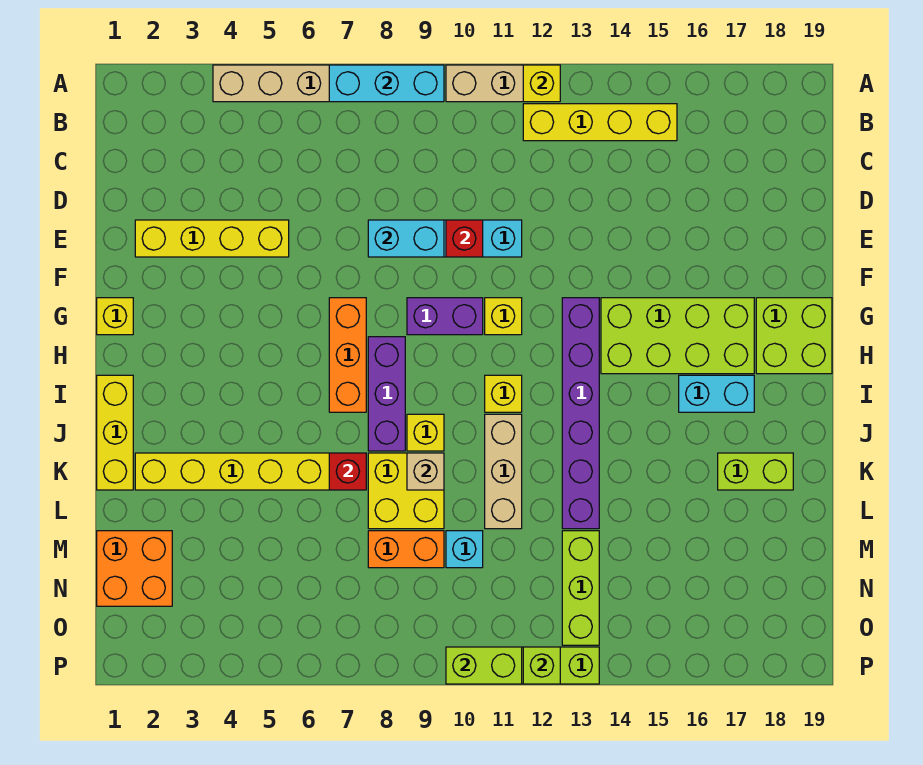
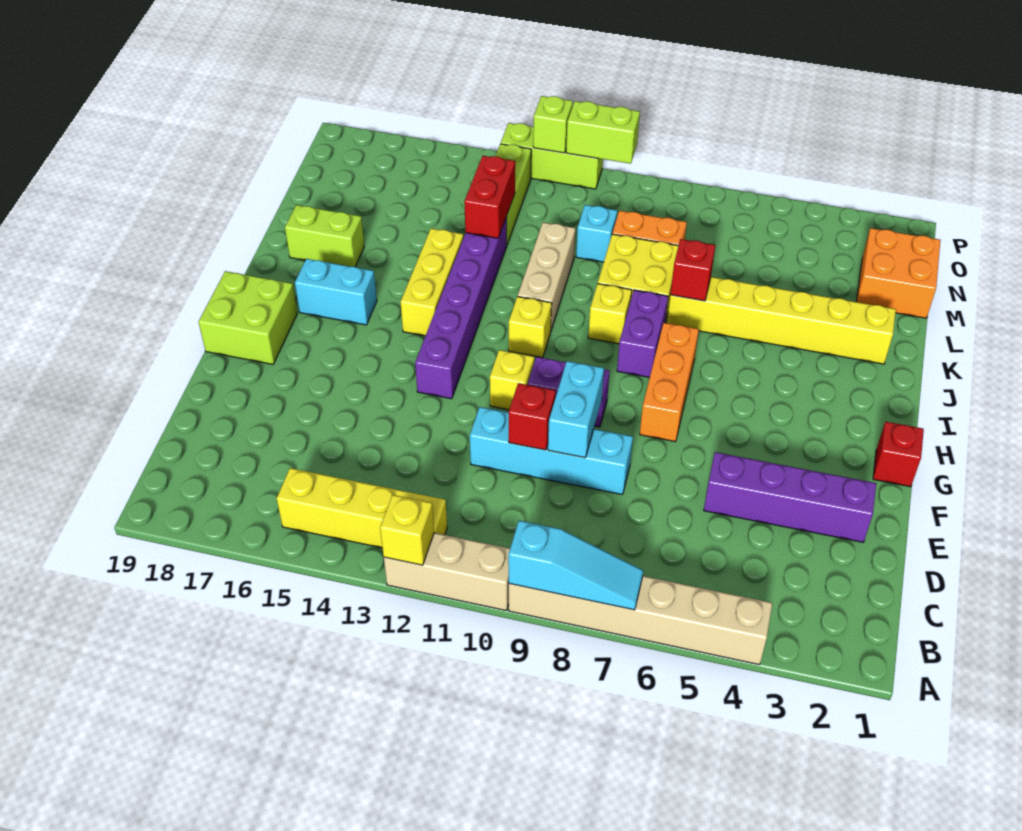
cyan brick A7:A9 level 2 -> cyan slope A7:A9 level 2 top 9
yellow brick E2:E5 level 1 -> purple brick E2:E5 level 1
cyan brick E8:E9 level 2 -> cyan brick E9:F9 level 2
yellow brick G1 level 1 -> red brick G1 level 1
lime brick G14:H17 level 1 -> none
purple brick H8:J8 level 1 -> purple brick I8:J8 level 1
yellow brick I1:K1 level 1 -> yellow brick I14:K14 level 1
tan brick K9 level 2 -> none
none -> red brick L13:M13 level 2

